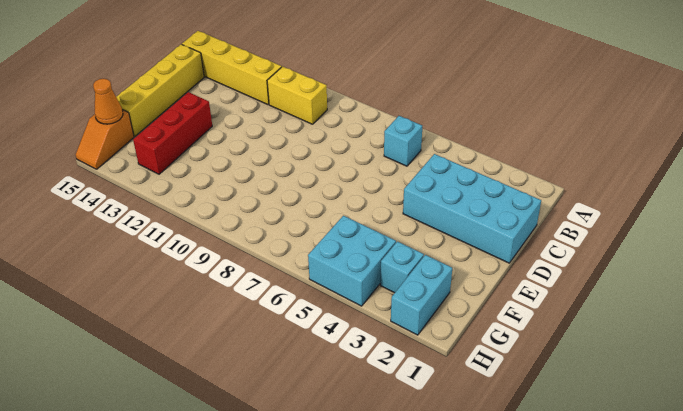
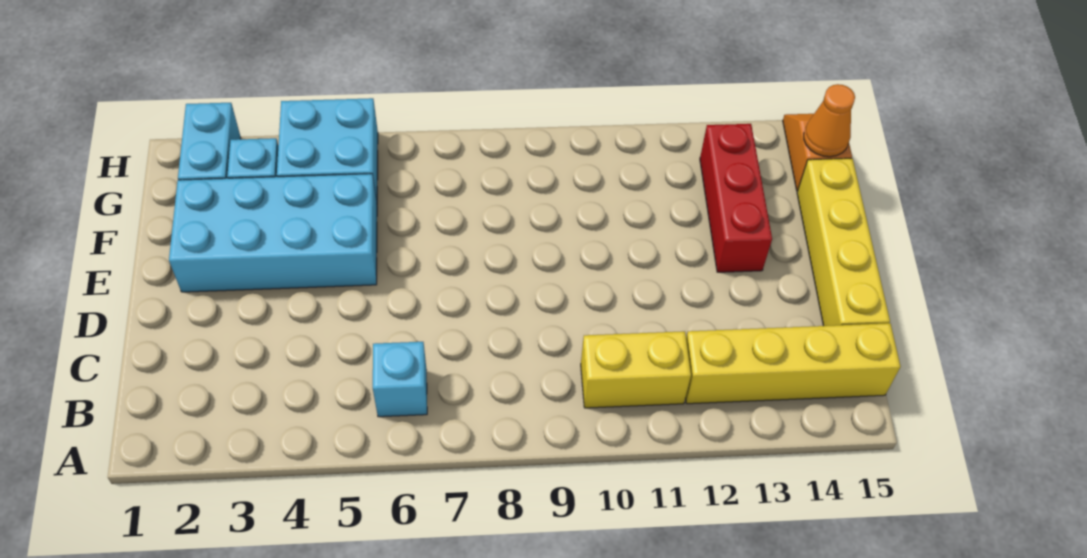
cyan brick C1:D4 level 1 -> cyan brick E2:F5 level 1

